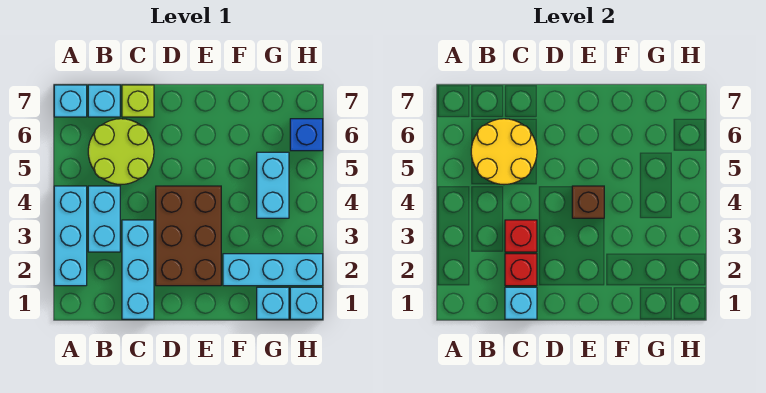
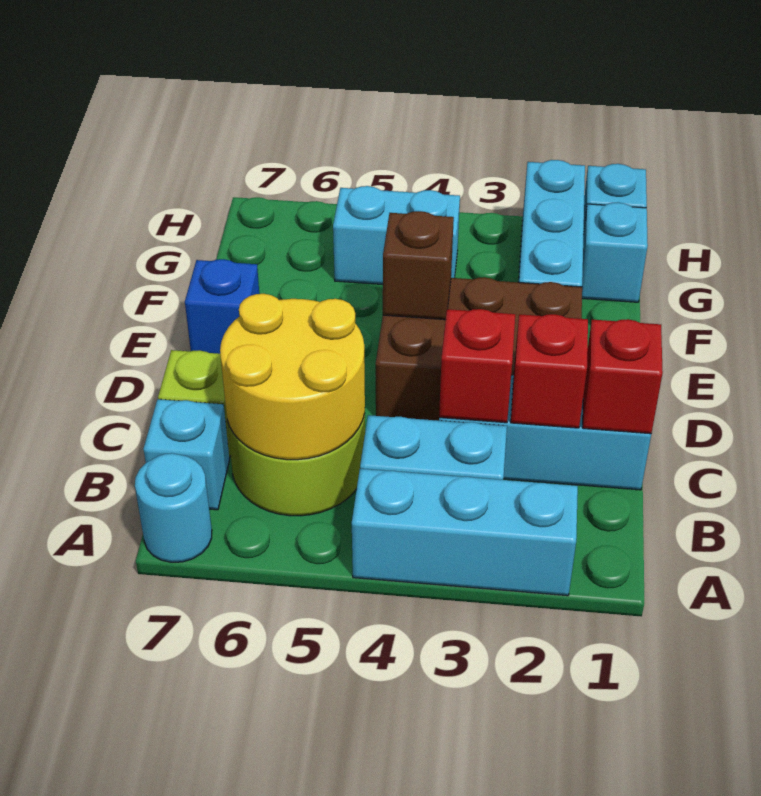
cyan brick A7 level 1 -> cyan round brick A7 level 1
cyan brick C1 level 2 -> red brick C1 level 2
blue brick H6 level 1 -> blue brick E7 level 1

